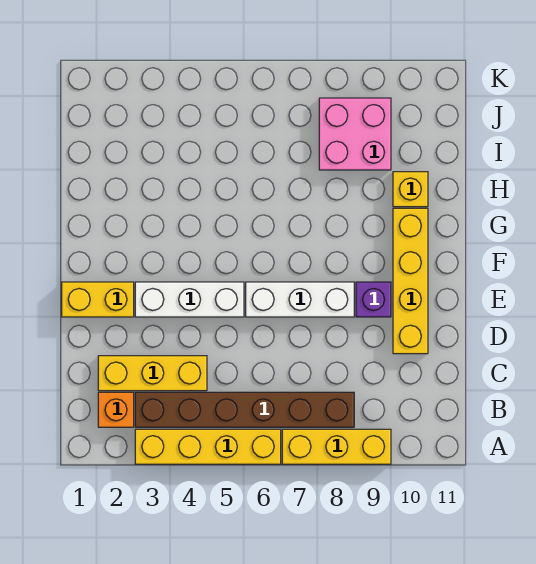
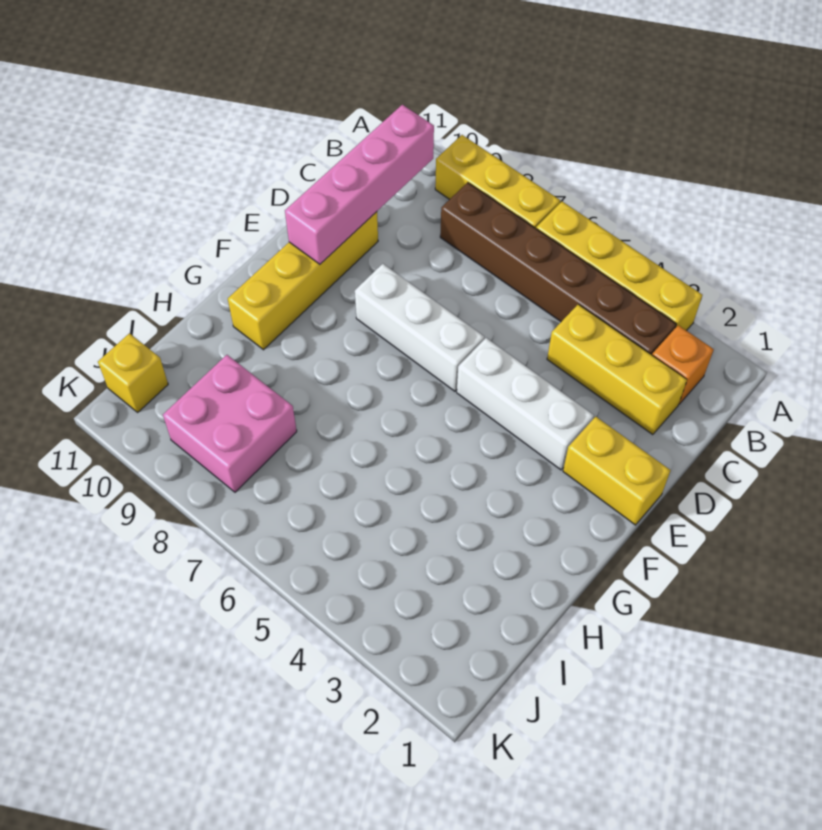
none -> pink brick B10:E10 level 2
purple brick E9 level 1 -> none
yellow brick H10 level 1 -> yellow brick J11 level 1

